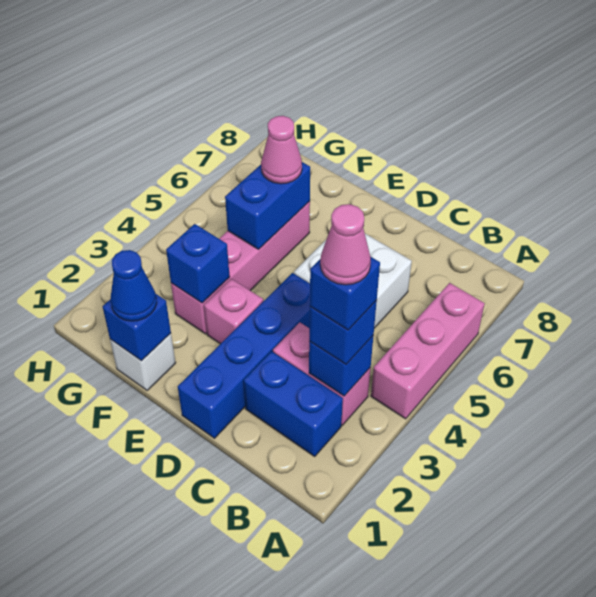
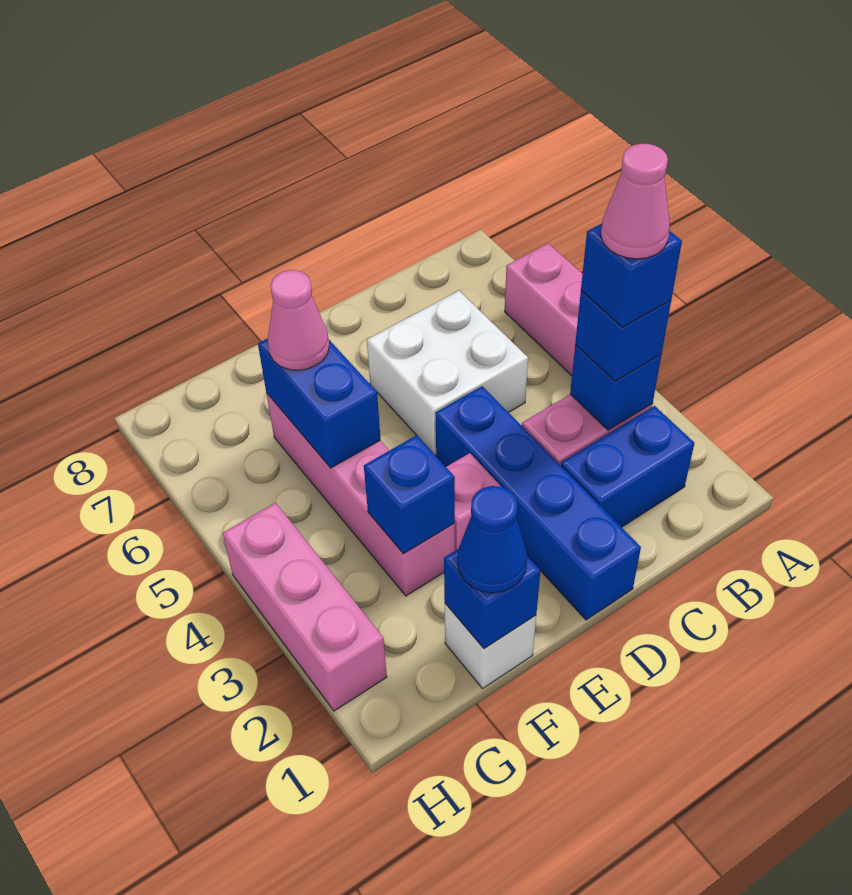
none -> pink brick H2:H4 level 1

